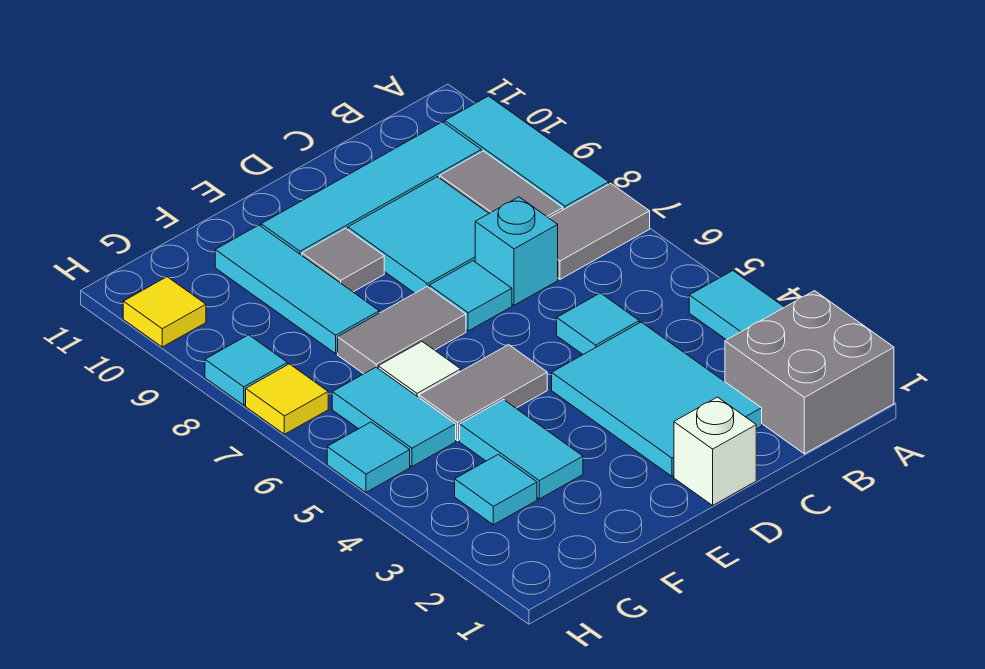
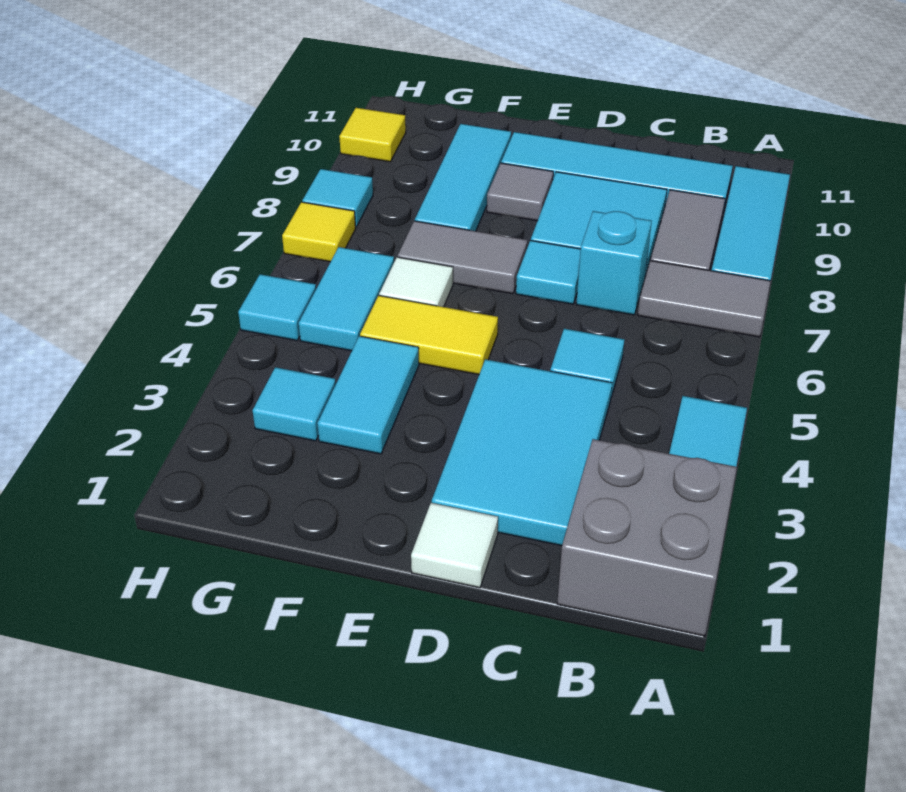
white brick D1 level 1 -> white tile D1 level 1
grey tile E5:F5 level 1 -> yellow tile E5:F5 level 1

